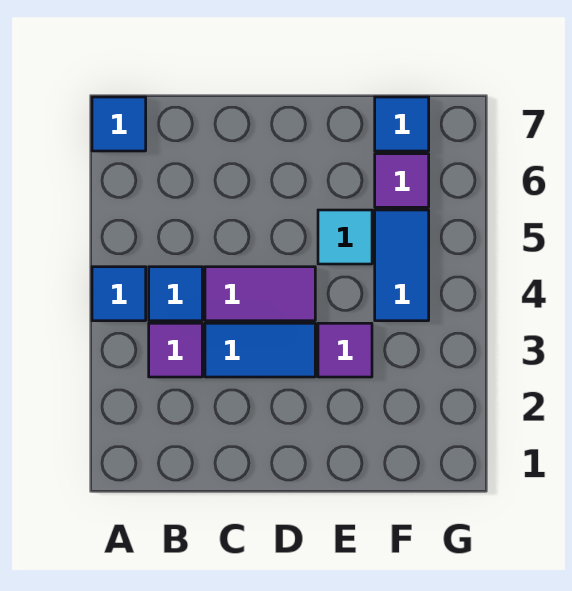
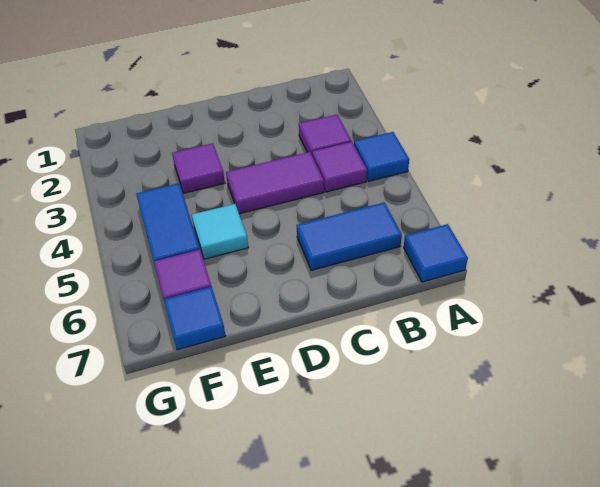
blue tile B4 level 1 -> purple tile B4 level 1
blue tile C3:D3 level 1 -> blue tile B6:C6 level 1

